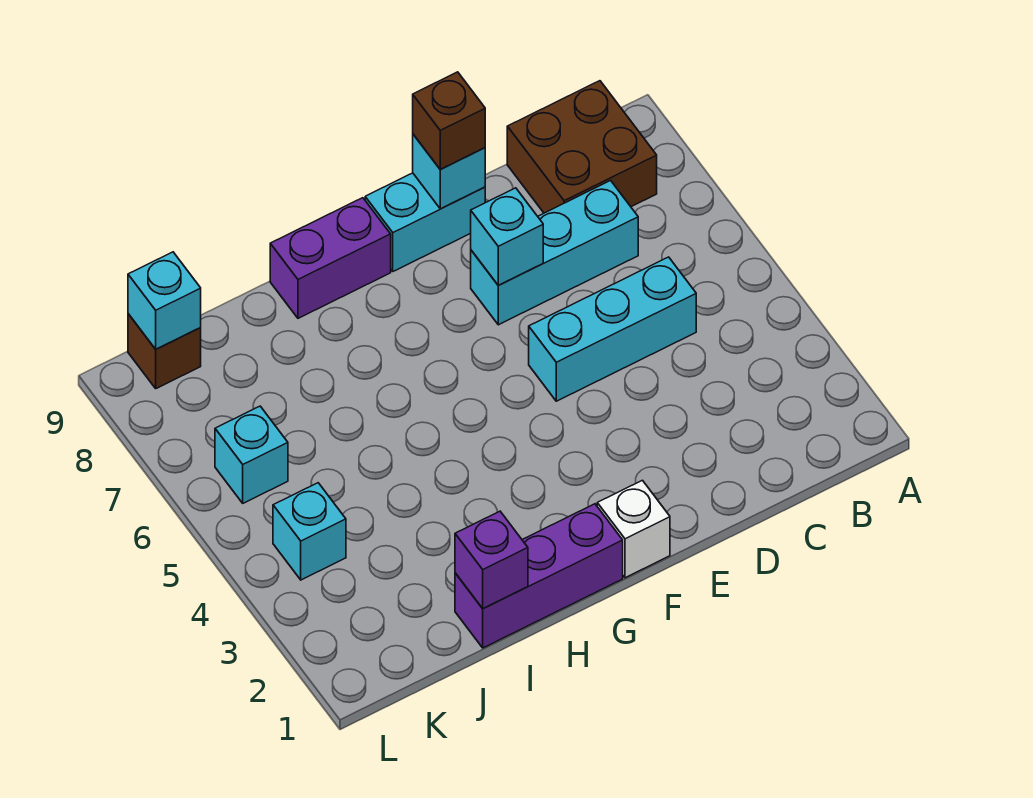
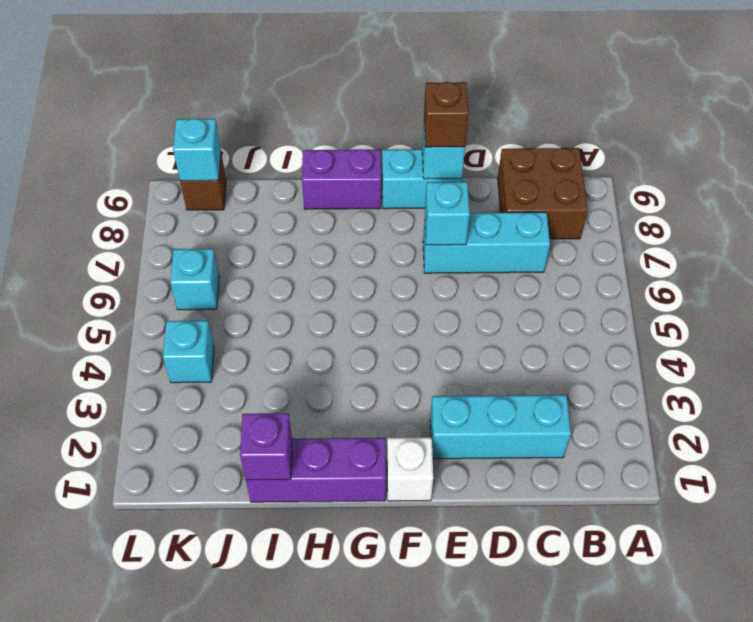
cyan brick C5:E5 level 1 -> cyan brick C2:E2 level 1

